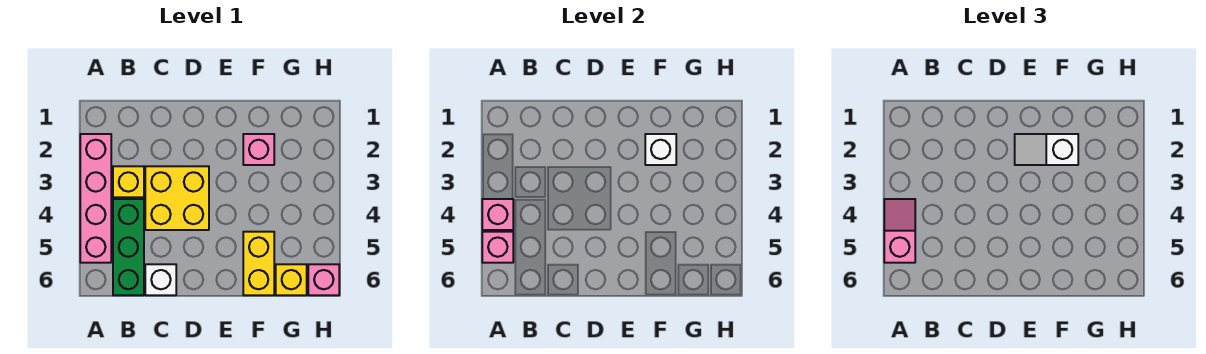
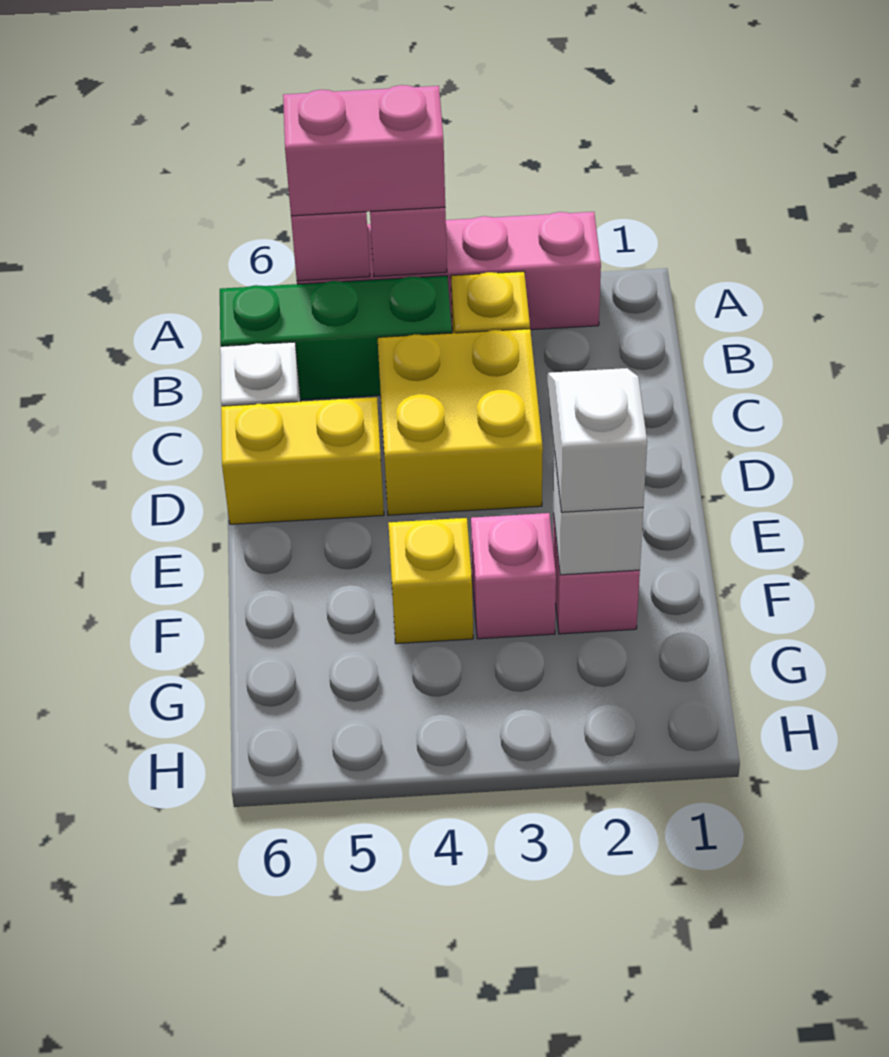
pink slope A4:A5 level 3 top 5 -> pink brick A4:A5 level 3
yellow brick F5:F6 level 1 -> yellow brick D5:D6 level 1
yellow brick G6 level 1 -> yellow brick F4 level 1
pink brick H6 level 1 -> pink brick F3 level 1

